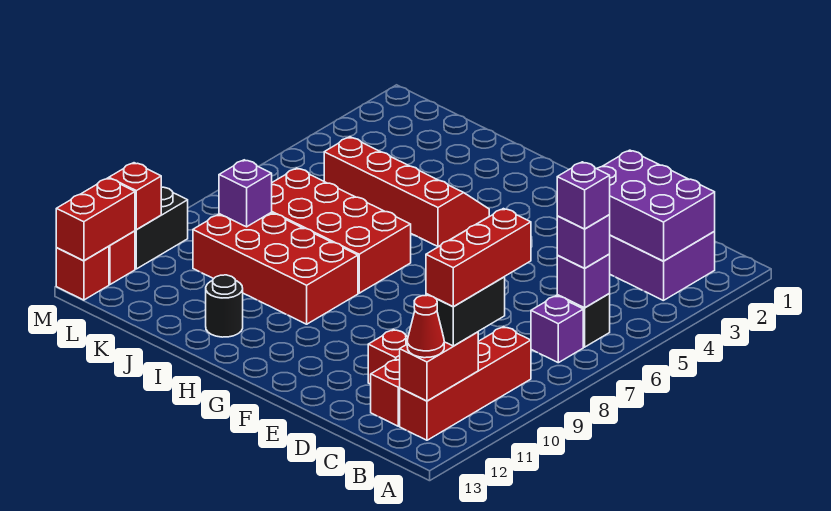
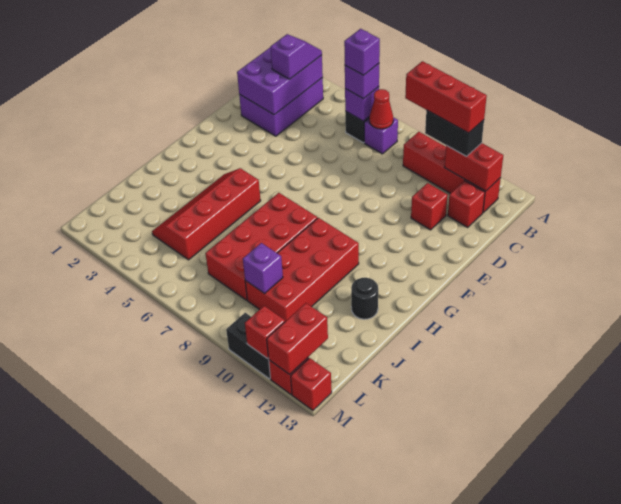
none -> purple slope B3:C3 level 3 top C
red cone B12 level 3 -> red cone B7 level 2
red brick M12:M13 level 2 -> red brick L12:M12 level 2

